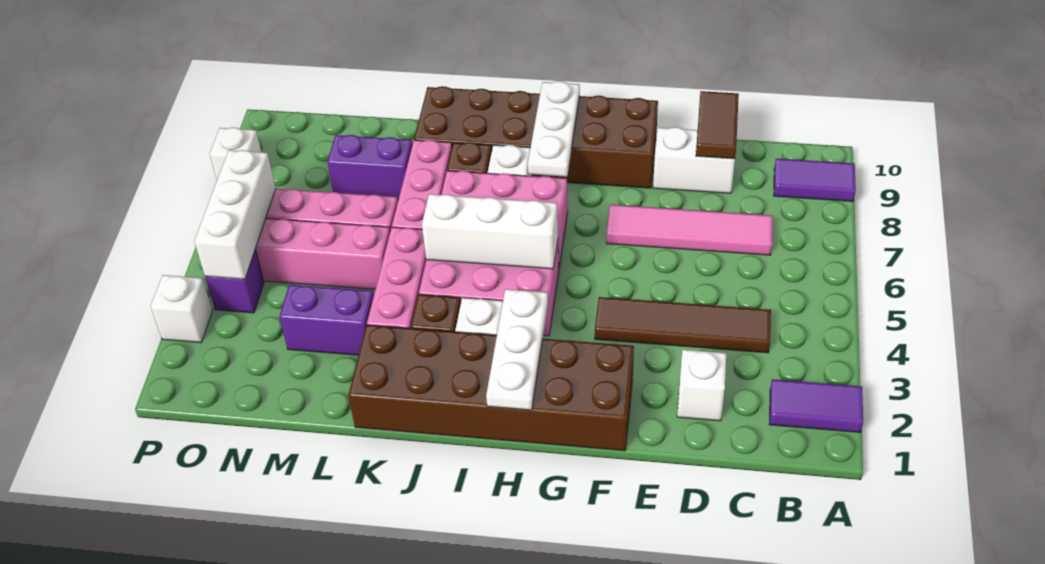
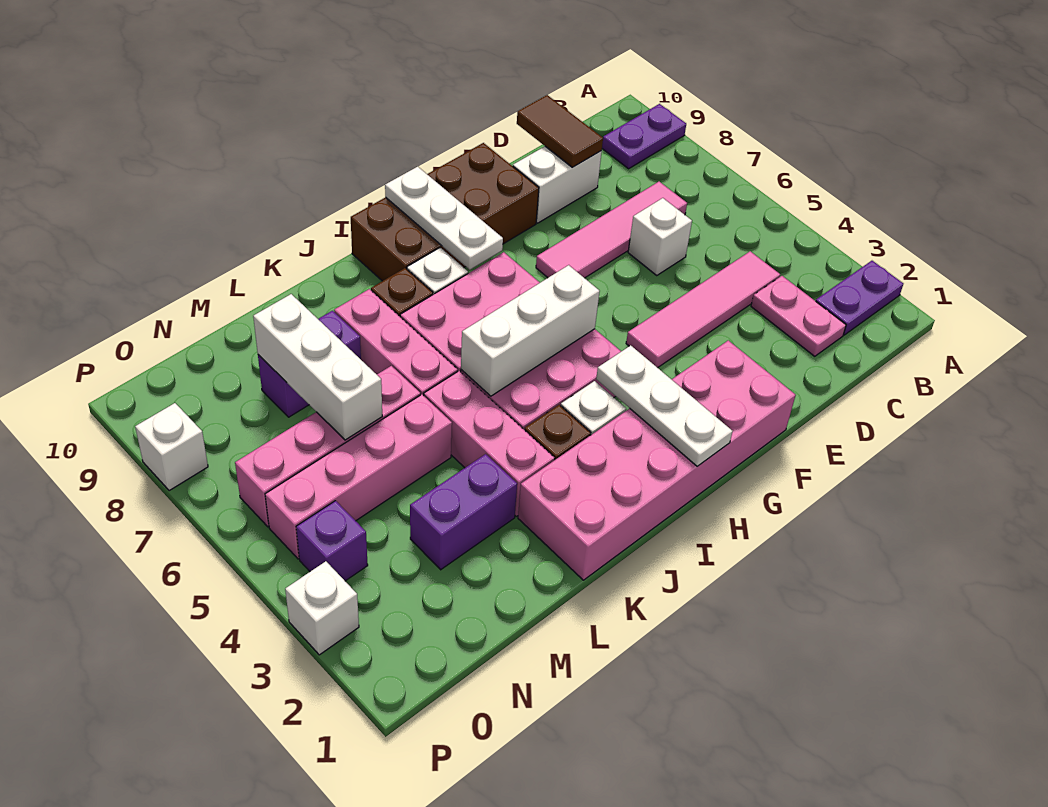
purple tile A2:B2 level 1 -> purple plate A2:B2 level 1
purple tile A9:B9 level 1 -> purple plate A9:B9 level 1
none -> pink plate C2:C3 level 1
brown tile C4:F4 level 1 -> pink tile C4:F4 level 1
white brick D2 level 1 -> white brick D6 level 1
brown brick F1:K2 level 1 -> pink brick F1:K2 level 1
brown brick F9:K10 level 1 -> brown brick F9:I10 level 1
white brick O4:O6 level 2 -> white brick M6:M8 level 2

